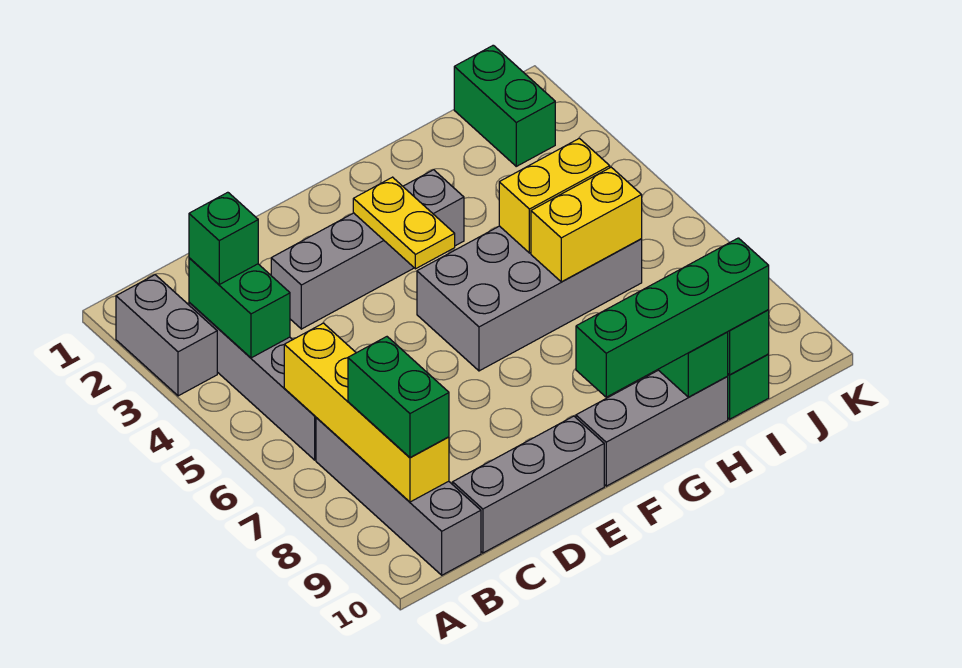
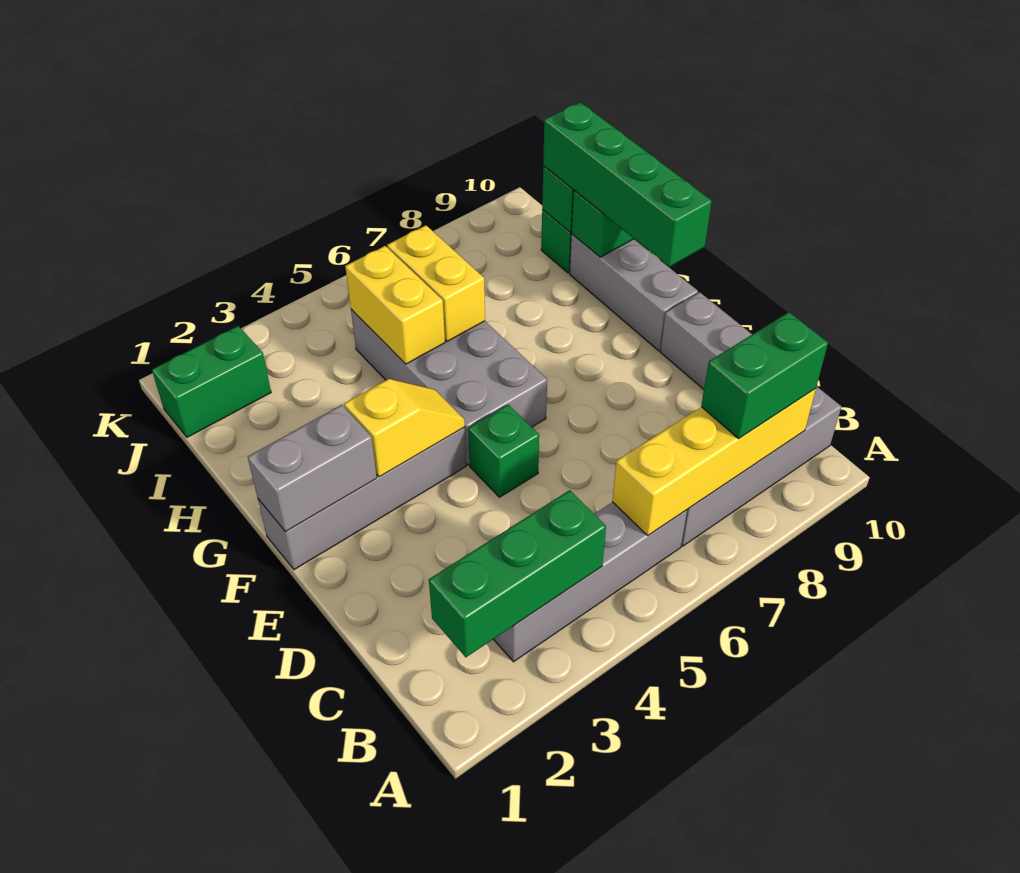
grey brick A2:A3 level 1 -> grey brick F1:F2 level 2
green brick B3:B4 level 2 -> green brick B2:B4 level 2
green brick B3 level 3 -> green brick E5 level 1
grey brick D3:G3 level 1 -> grey brick F1:F4 level 1
yellow plate F3:F4 level 2 -> yellow slope F3:F4 level 2 top 3

